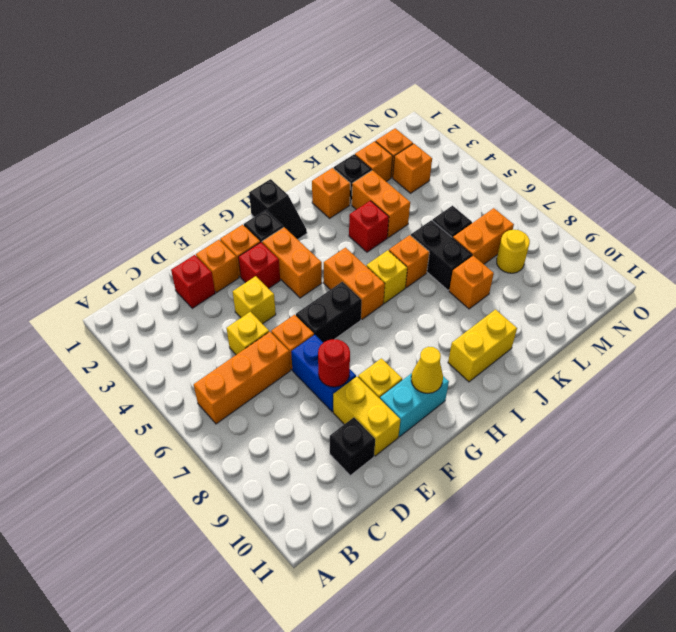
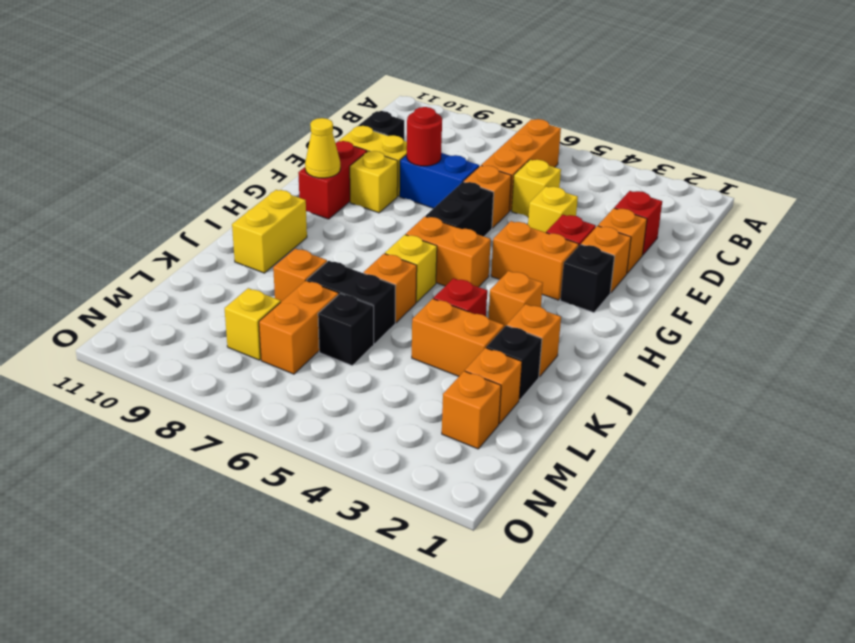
cyan brick F10:G10 level 1 -> red brick F10:G10 level 1
black slope H1:H2 level 1 top 1 -> none
orange brick M3 level 1 -> orange brick I3 level 1
yellow round brick M8 level 1 -> yellow brick M8 level 1

